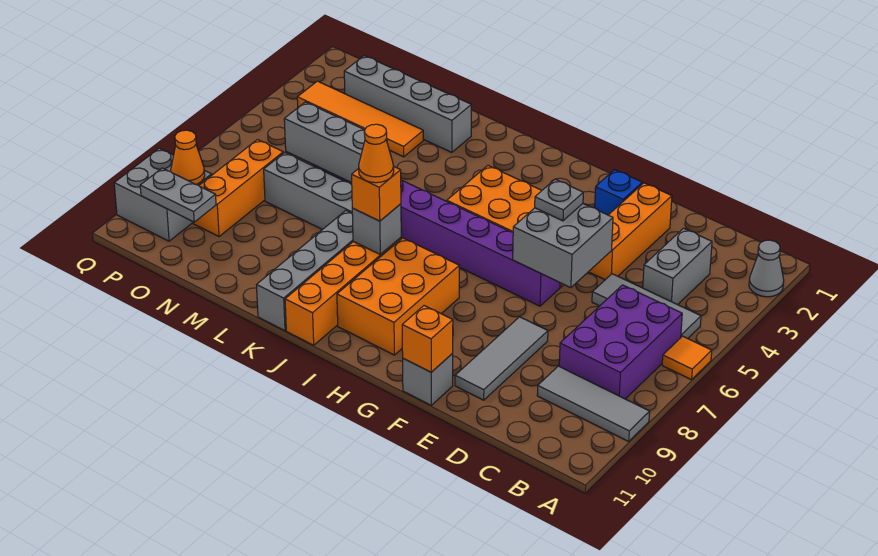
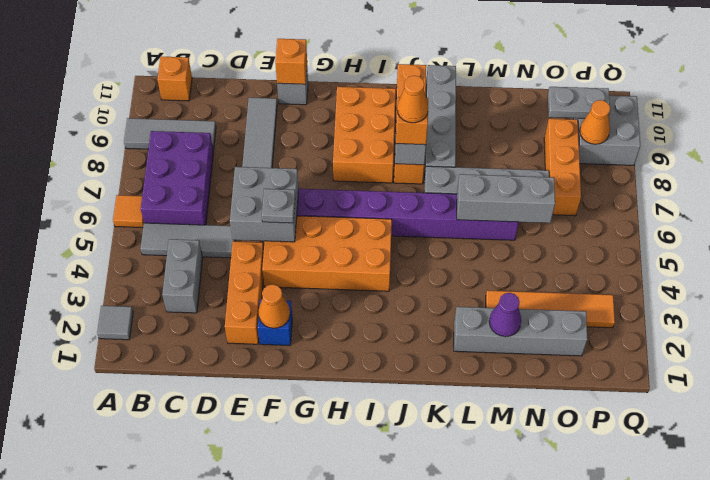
grey cone A2 level 1 -> grey tile A2 level 1
none -> orange brick B11 level 1
none -> orange cone F2 level 2
none -> purple cone M2 level 2

